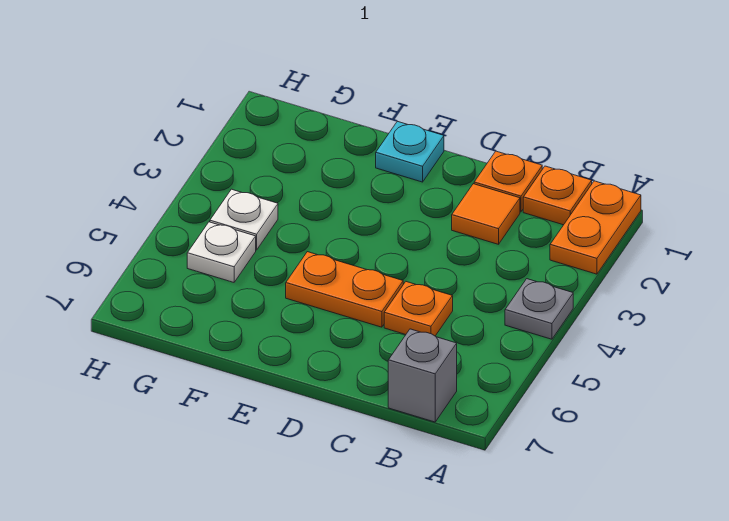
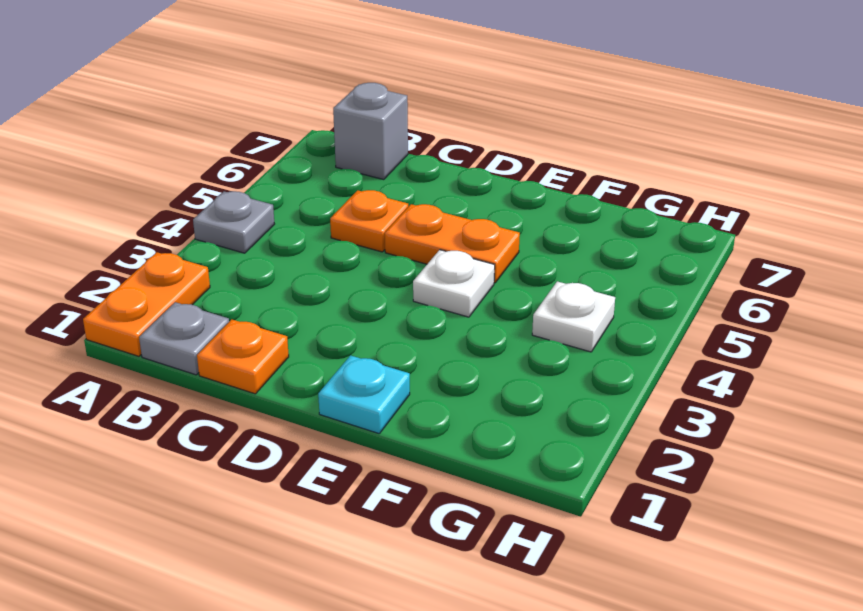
orange plate B1 level 1 -> grey plate B1 level 1
orange tile C2 level 1 -> none
white plate G5 level 1 -> white plate E4 level 1

